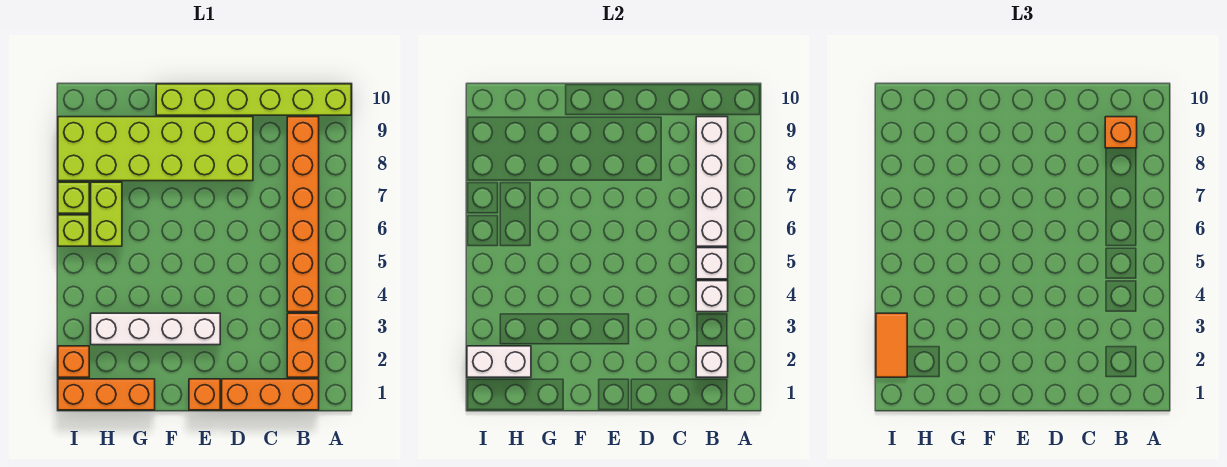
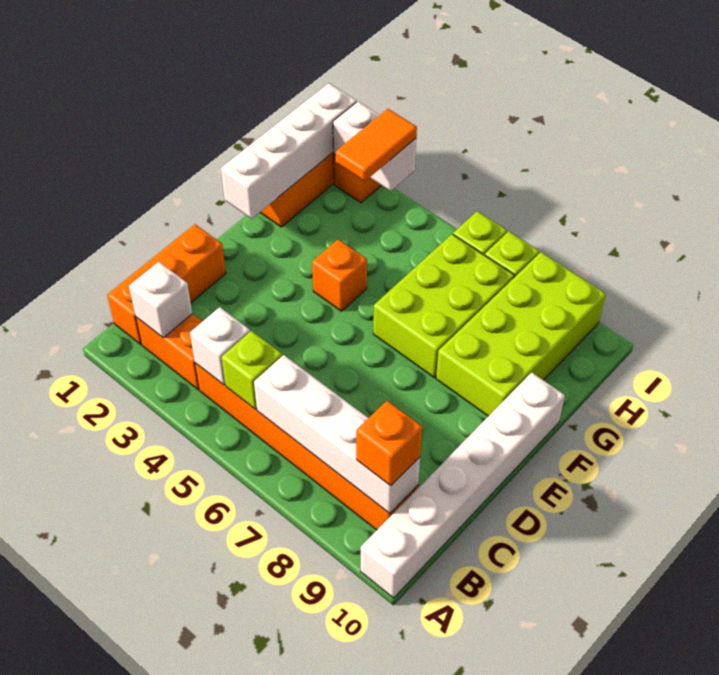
lime brick A10:F10 level 1 -> white brick A10:F10 level 1
white brick B5 level 2 -> lime brick B5 level 2
lime brick D8:I9 level 1 -> lime brick F8:I9 level 1
orange brick E1 level 1 -> orange brick F4 level 1
white brick E3:H3 level 1 -> white brick F1:I1 level 2
white brick H2:I2 level 2 -> white brick I2:I3 level 2
lime brick H6:H7 level 1 -> lime brick F6:H7 level 1
orange tile I2:I3 level 3 -> orange tile H3:I3 level 3

